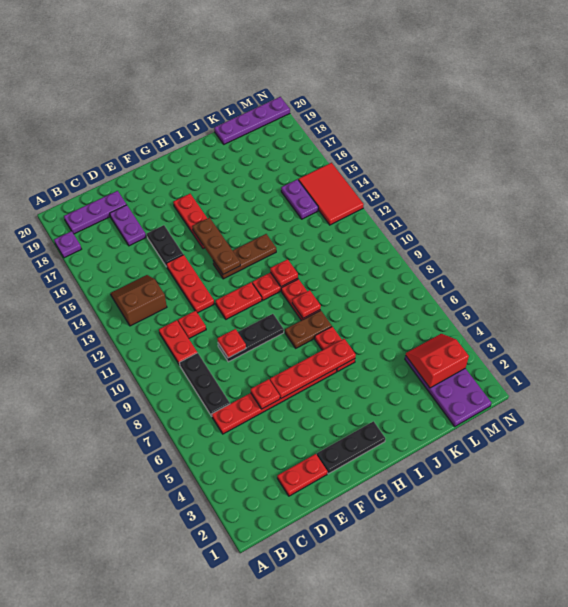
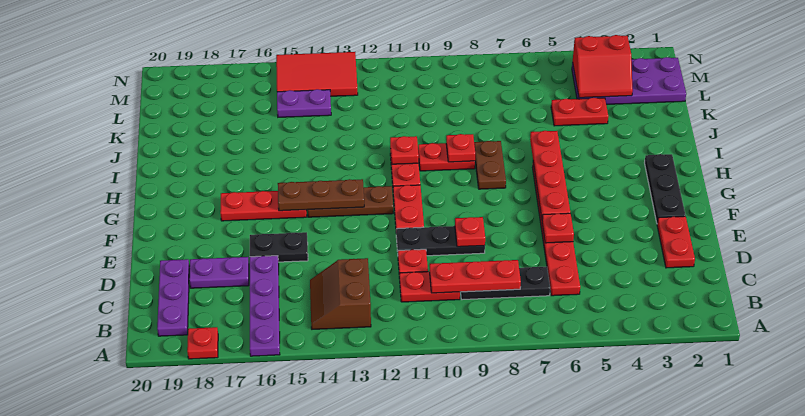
purple plate A18 level 1 -> red plate A18 level 1
black plate E9:G9 level 1 -> black plate E9:E11 level 1
red plate E12:E14 level 1 -> red plate C8:C10 level 2
brown plate G13:I13 level 1 -> brown plate G12:G14 level 1
red plate I6:I7 level 1 -> red plate K4:K5 level 1
purple plate K20:N20 level 1 -> purple plate A16:D16 level 1
red slope L3:M4 level 2 top 3 -> red slope L3:M4 level 2 top M

